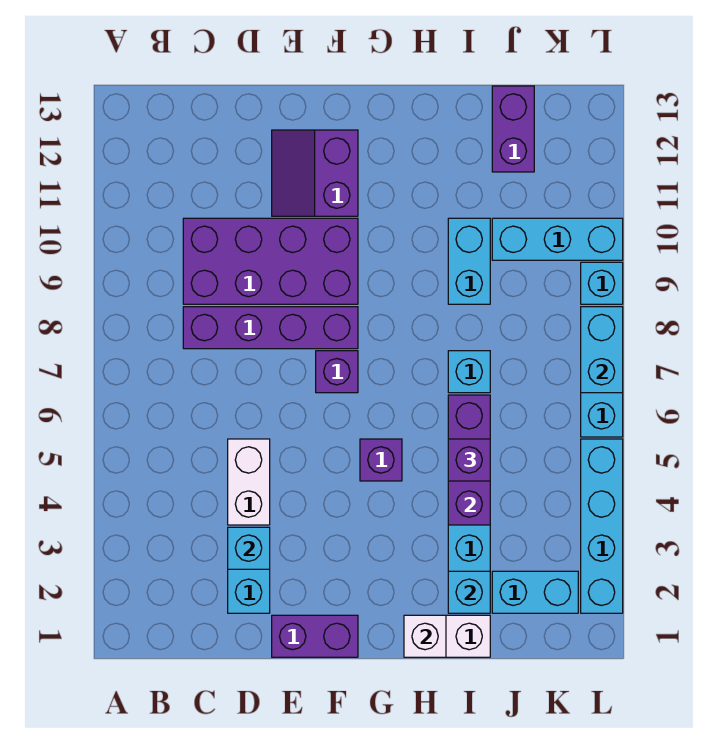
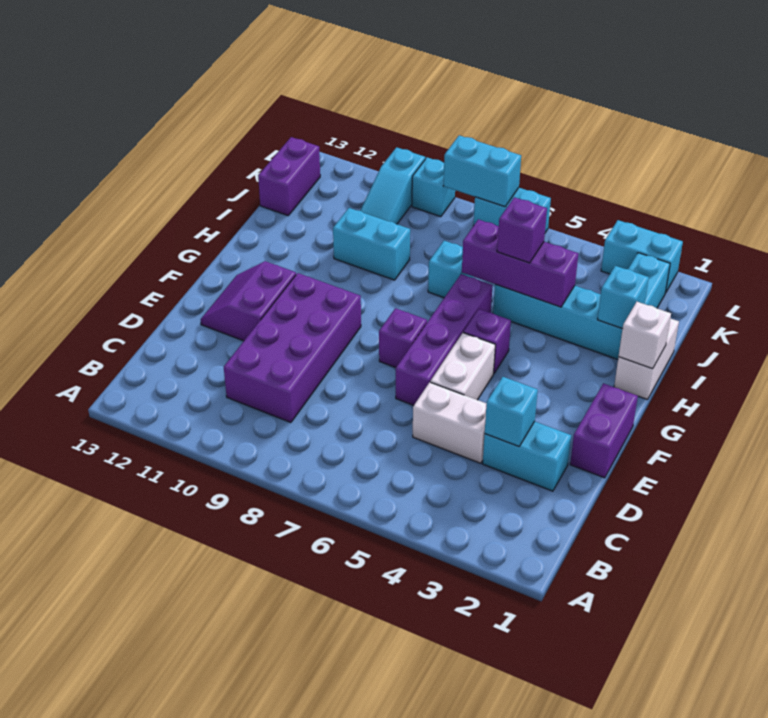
purple brick C8:F8 level 1 -> purple brick E6:H6 level 1
none -> white brick E5:F5 level 1
purple slope E11:F12 level 1 top F -> purple slope E11:F12 level 1 top 11
cyan brick J10:L10 level 1 -> cyan slope J10:L10 level 1 top L
purple brick J12:J13 level 1 -> purple brick J13:K13 level 1
cyan brick L2:L5 level 1 -> cyan brick L2:L3 level 1

